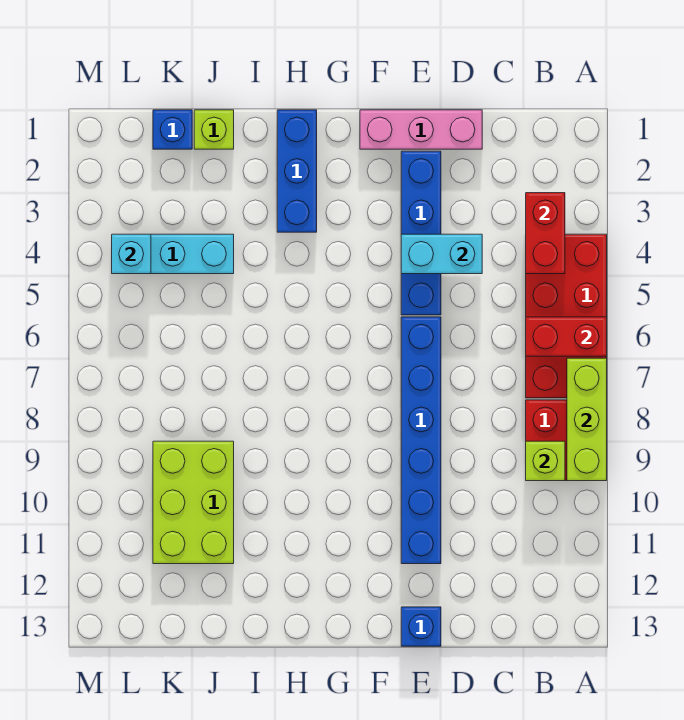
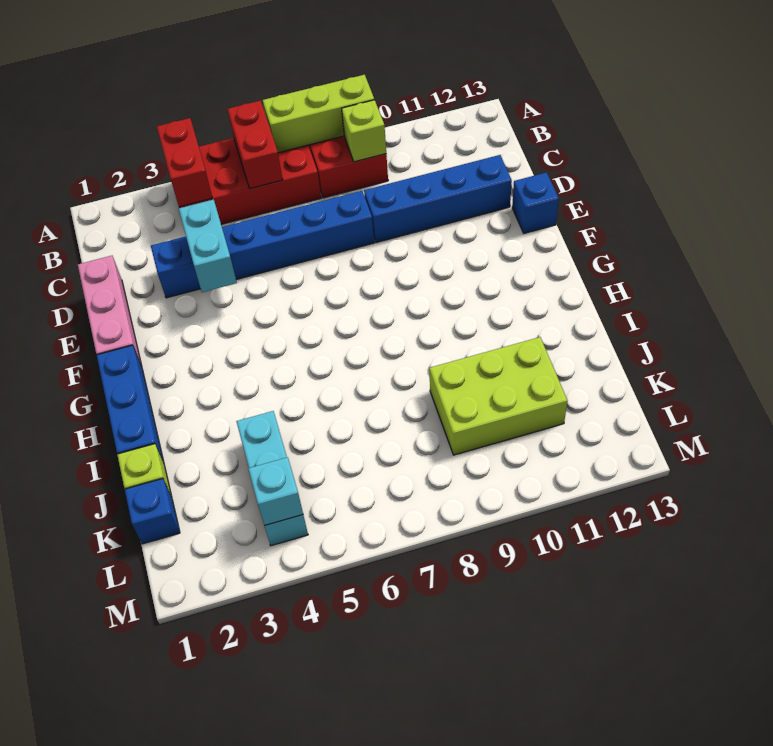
red brick B3:B4 level 2 -> red brick A4:B4 level 2
blue brick E2:E5 level 1 -> blue brick D9:D12 level 1
blue brick E6:E11 level 1 -> blue brick D3:D8 level 1
blue brick H1:H3 level 1 -> blue brick G1:I1 level 1

